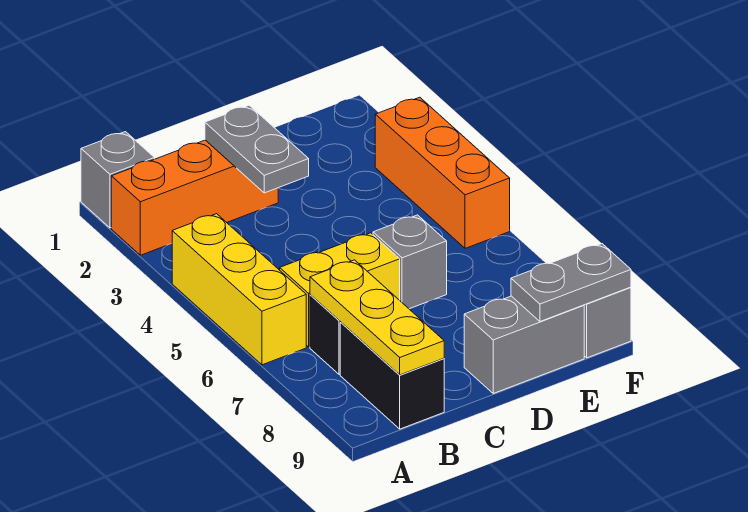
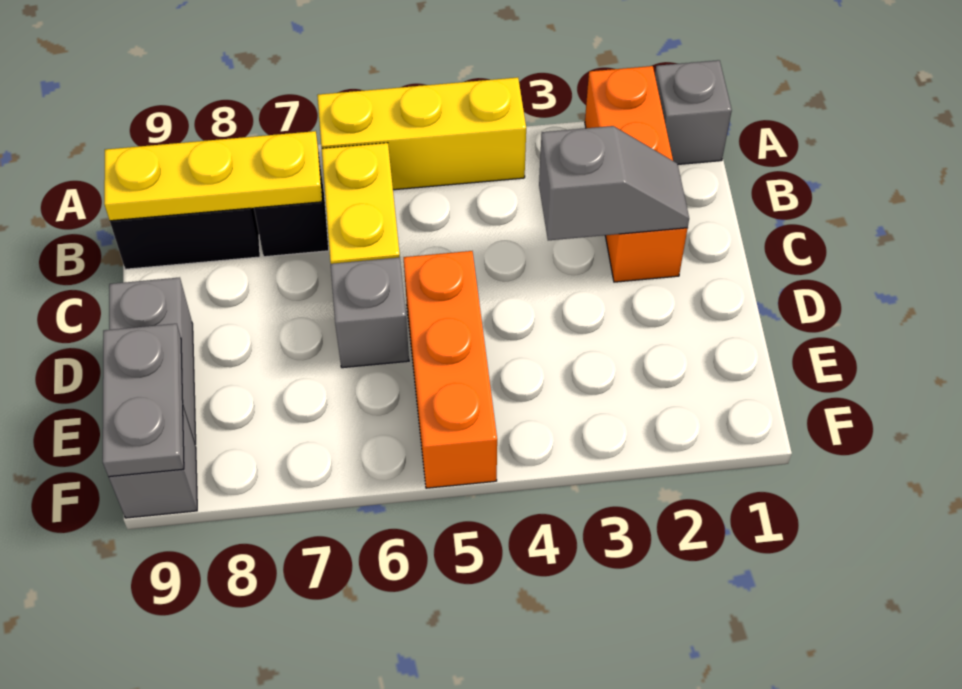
grey plate C2:C3 level 2 -> grey slope C2:C3 level 2 top 3
orange brick F3:F5 level 1 -> orange brick D5:F5 level 1

